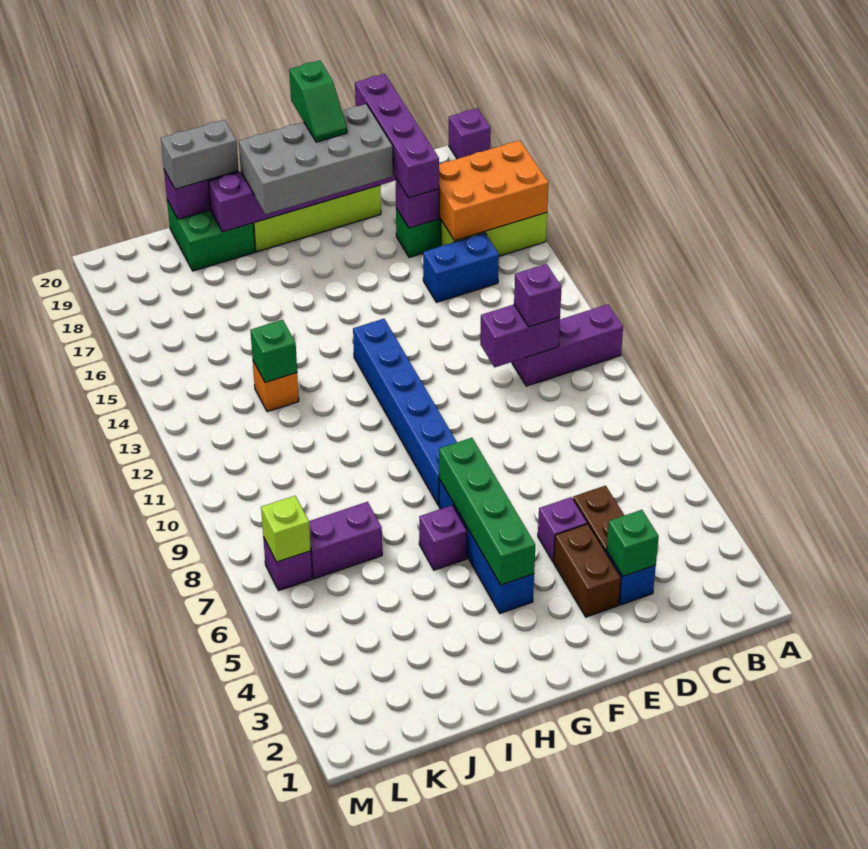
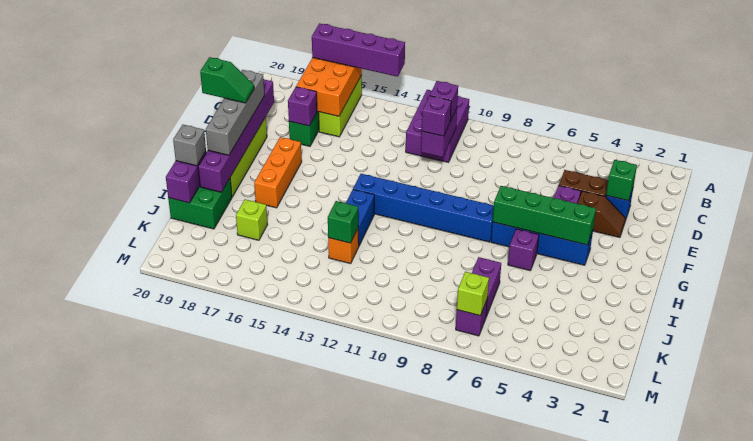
purple brick A11:C11 level 1 -> purple brick A11:C12 level 1
purple brick A20 level 1 -> purple brick D11 level 3
blue brick C15:D15 level 1 -> blue brick H13:I13 level 1
purple brick D17:D20 level 3 -> purple brick A14:A17 level 3
brown brick E3:E4 level 1 -> brown slope E3:E4 level 1 top 4
grey brick E18:H19 level 3 -> grey brick E19:H19 level 3
none -> orange brick F17:H17 level 1
grey brick I20:J20 level 3 -> grey brick I20 level 3
none -> lime brick J17 level 1

